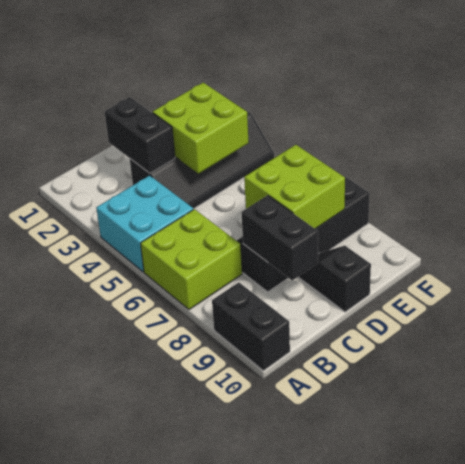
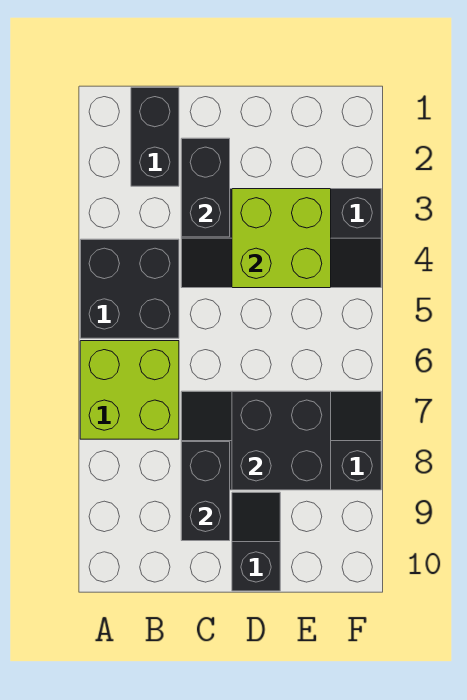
cyan brick A4:B5 level 1 -> black brick A4:B5 level 1
black brick A9:A10 level 1 -> black brick B1:B2 level 1
lime brick D7:E8 level 2 -> black brick D7:E8 level 2

